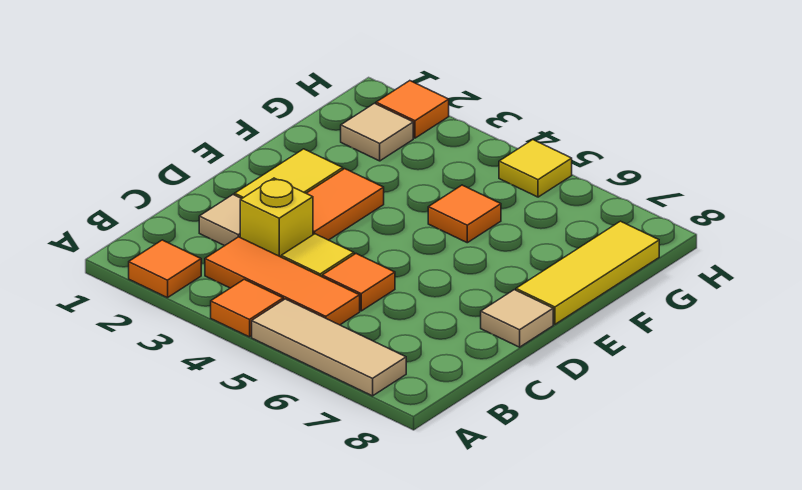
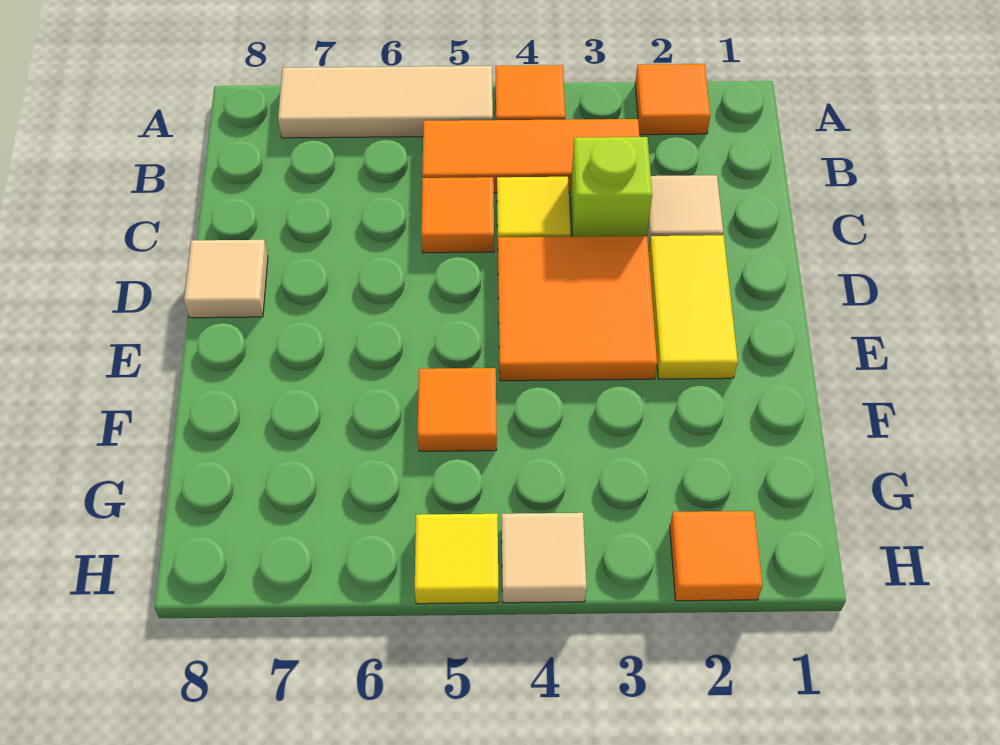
yellow brick C3 level 1 -> lime brick C3 level 1
orange tile D3:E3 level 1 -> orange tile D3:E4 level 1
yellow tile E8:G8 level 1 -> none
tan tile G2 level 1 -> tan tile H4 level 1

